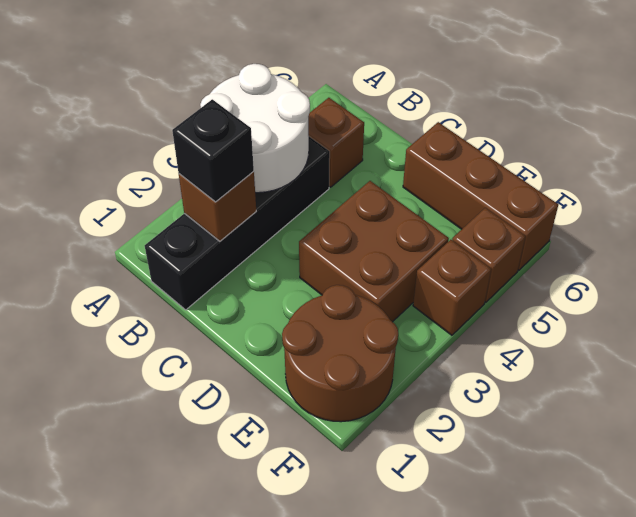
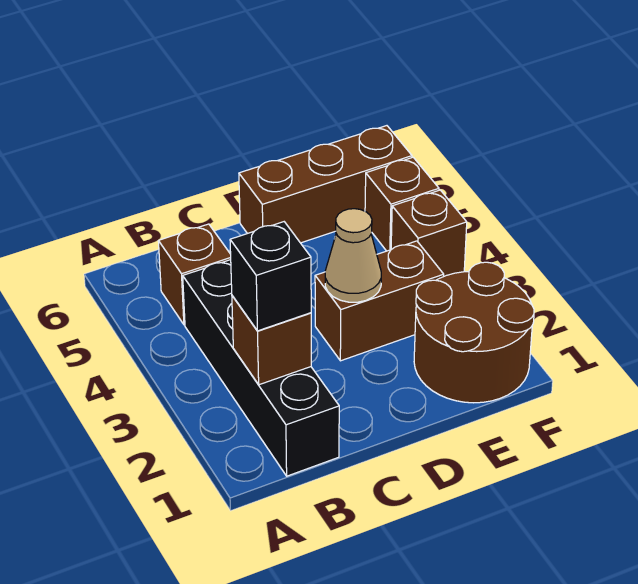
white round brick A3:B4 level 2 -> none
brown brick D3:E4 level 1 -> brown brick D3:E3 level 1
none -> tan cone D3 level 2

